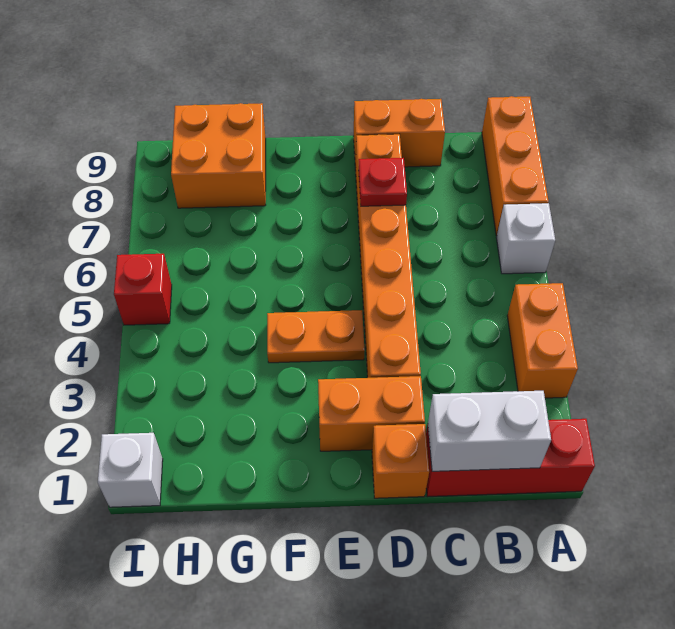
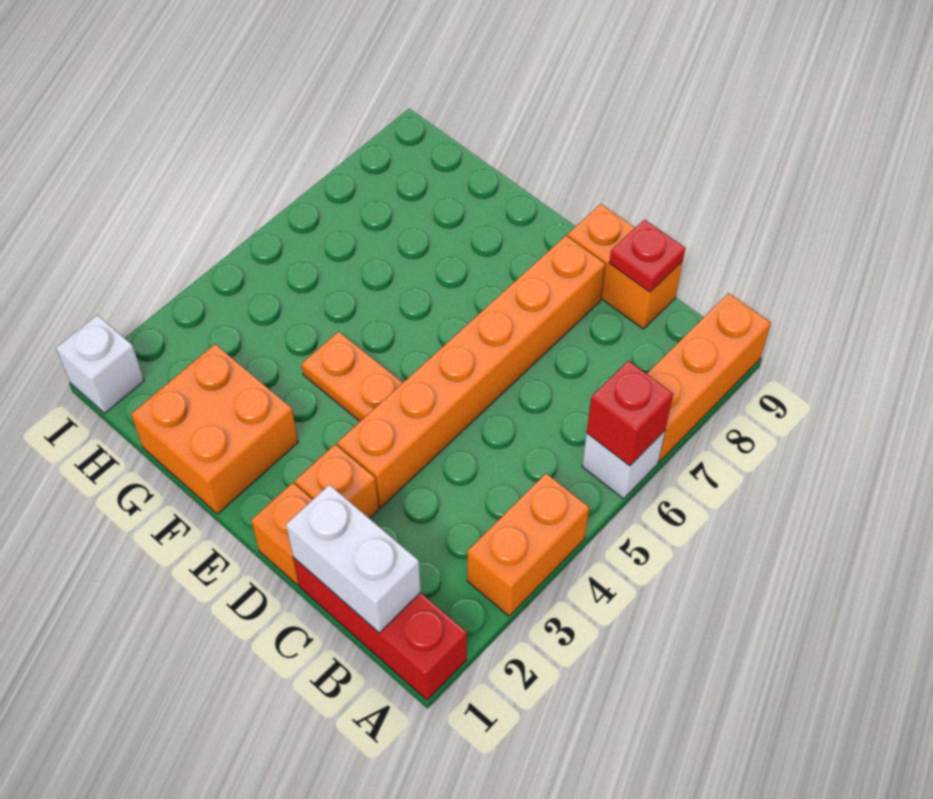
orange brick D2:E2 level 1 -> orange brick D2 level 1
red plate D7 level 2 -> red plate C9 level 2
orange brick G8:H9 level 1 -> orange brick F1:G2 level 1
red brick I5 level 1 -> red brick A6 level 2

